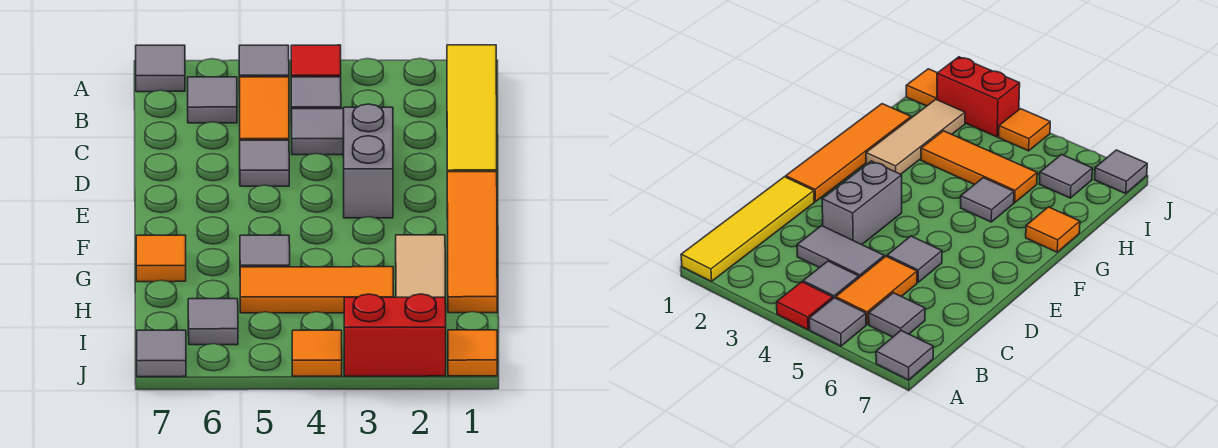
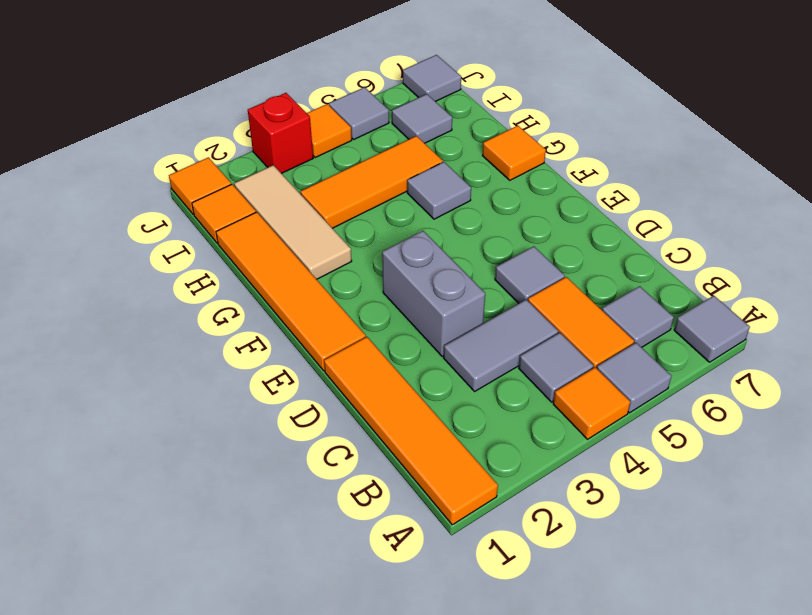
yellow tile A1:D1 level 1 -> orange tile A1:D1 level 1
red tile A4 level 1 -> orange tile A4 level 1
none -> orange tile I1 level 1
red brick J2:J3 level 1 -> red brick J3 level 1
none -> grey tile J5 level 1

